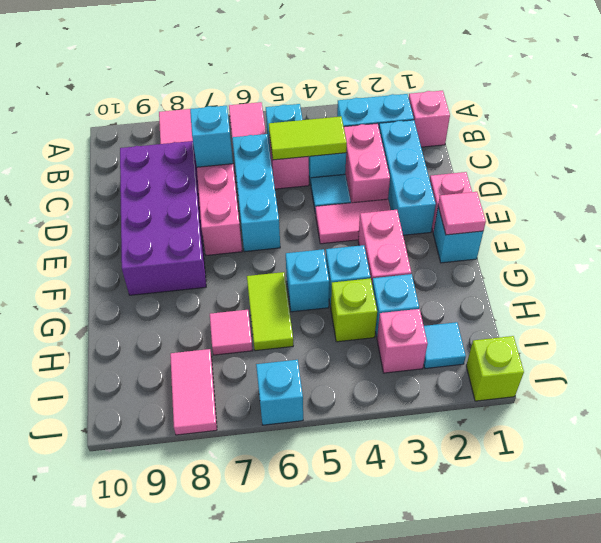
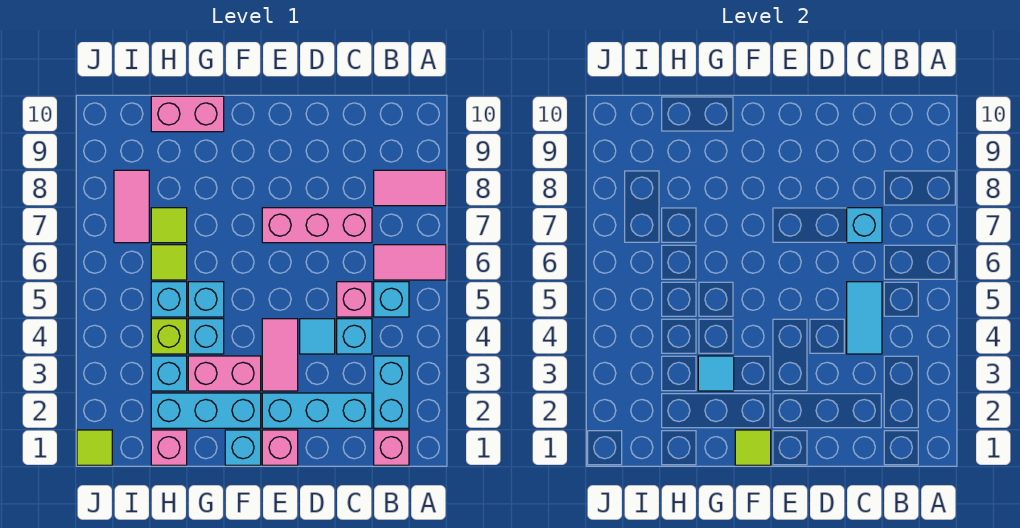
pink brick C3:D3 level 1 -> pink brick G10:H10 level 1
lime tile C4:C5 level 2 -> cyan tile C4:C5 level 2
cyan brick C6:E6 level 1 -> cyan brick F2:H2 level 1
purple brick C8:F9 level 1 -> none
pink tile F1 level 2 -> lime tile F1 level 2
lime tile G6:H6 level 1 -> lime tile H6 level 1
pink tile H7 level 1 -> lime tile H7 level 1
cyan tile I2 level 1 -> cyan tile G3 level 2
pink brick I3 level 1 -> pink brick H1 level 1
pink tile I8:J8 level 1 -> pink tile I7:I8 level 1
lime brick J1 level 1 -> lime tile J1 level 1
cyan brick J6 level 1 -> cyan brick H5 level 1

